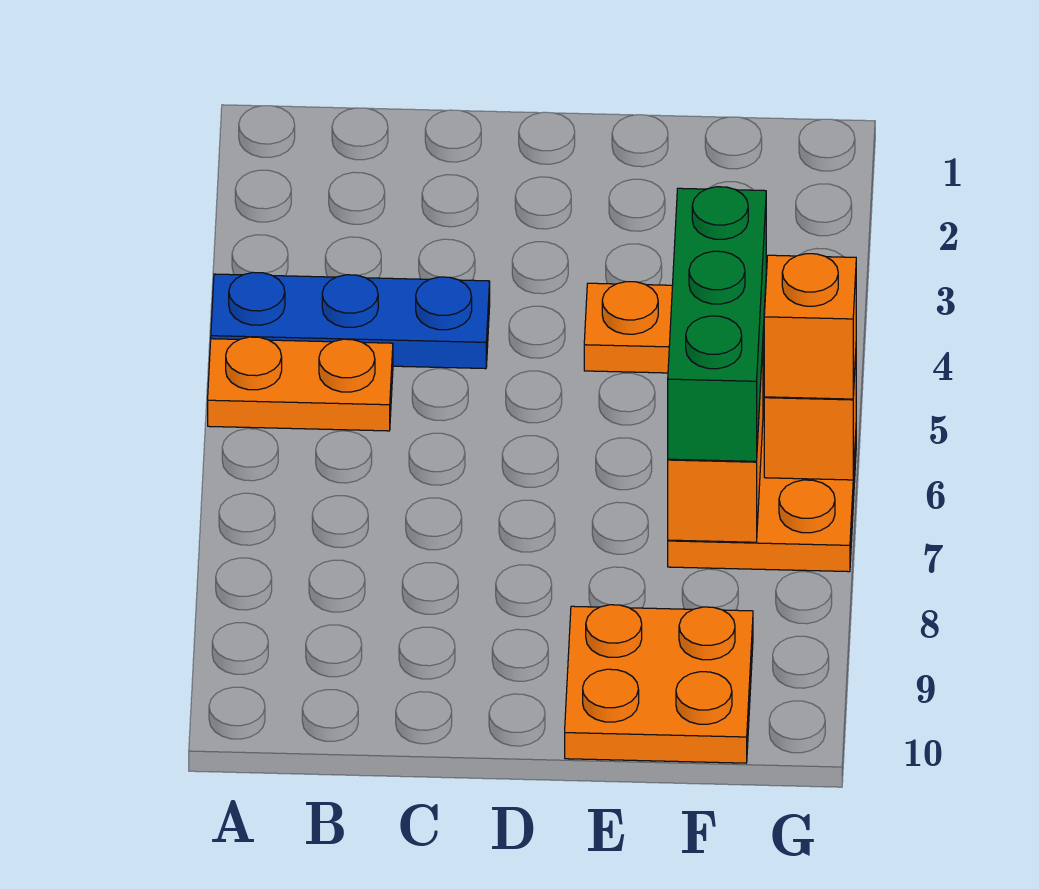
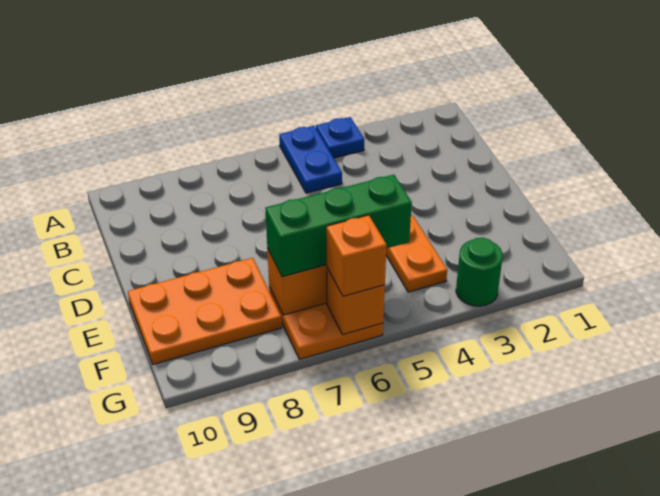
blue plate A4:C4 level 1 -> blue plate A4 level 1
orange plate A5:B5 level 1 -> blue plate A5:B5 level 1
orange plate E9:F10 level 1 -> orange plate E8:F10 level 1
none -> green round brick G3 level 1

